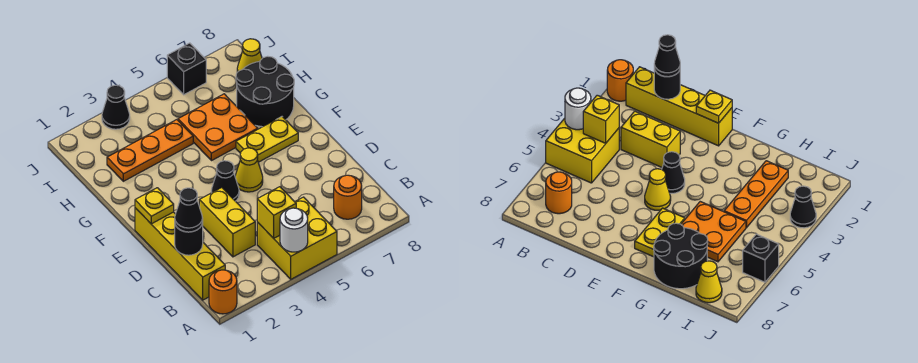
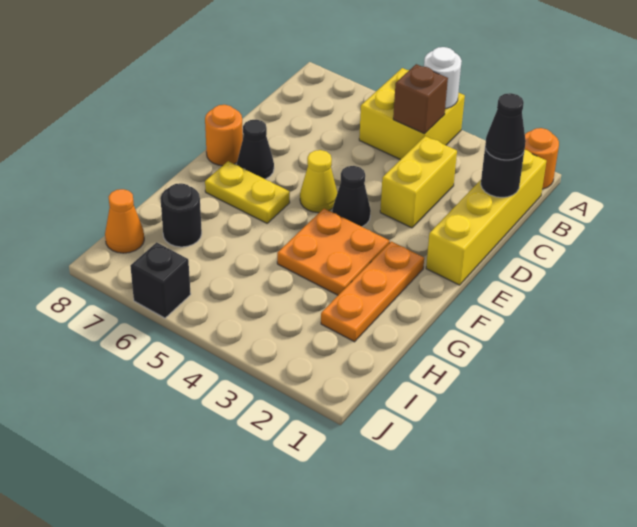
yellow brick B4 level 2 -> brown brick B4 level 2
orange round brick B7 level 1 -> orange round brick E8 level 1
yellow plate E1 level 2 -> none
orange plate G5:H6 level 1 -> orange plate F3:G4 level 1
black round brick G7:H8 level 1 -> black round brick H7 level 1
orange plate H2:H4 level 1 -> orange plate F2:H2 level 1
yellow cone I8 level 1 -> orange cone I8 level 1
black cone J3 level 1 -> black cone E7 level 1

